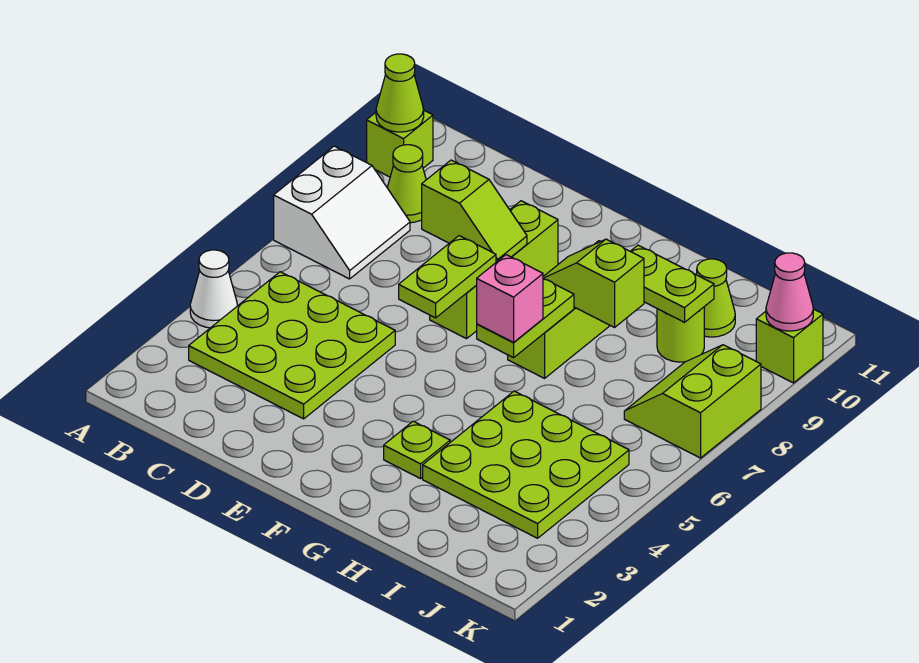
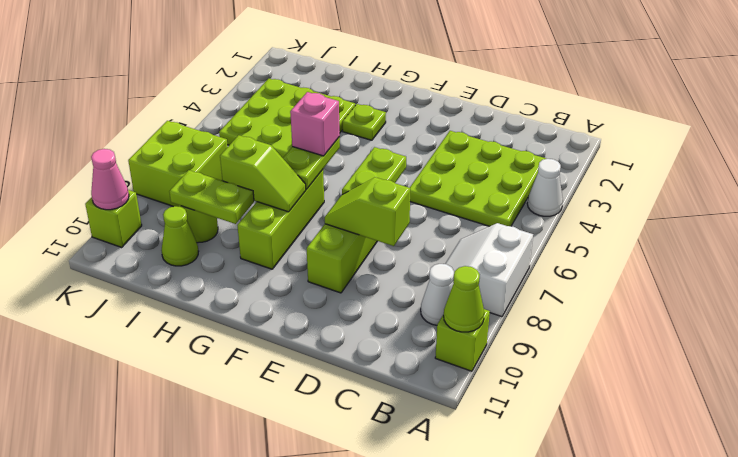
lime cone B9 level 1 -> white cone B9 level 1
lime slope J7:K8 level 1 top K -> lime brick J7:K8 level 1

